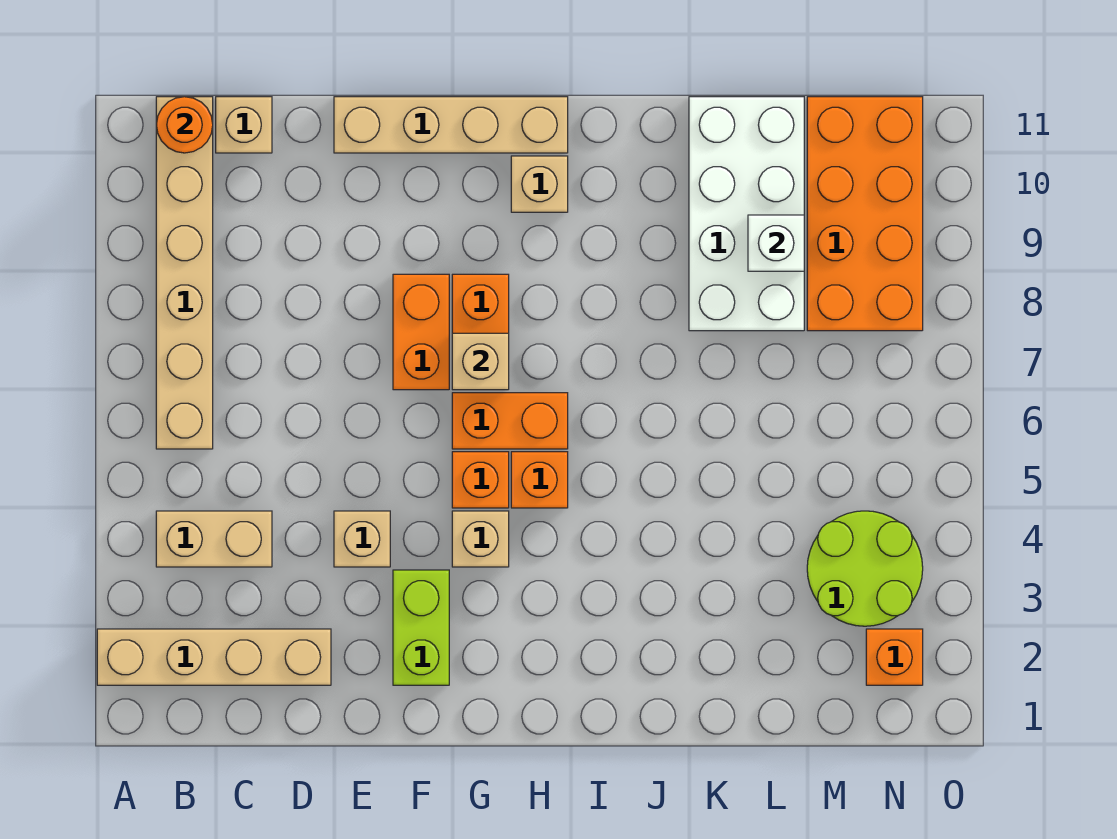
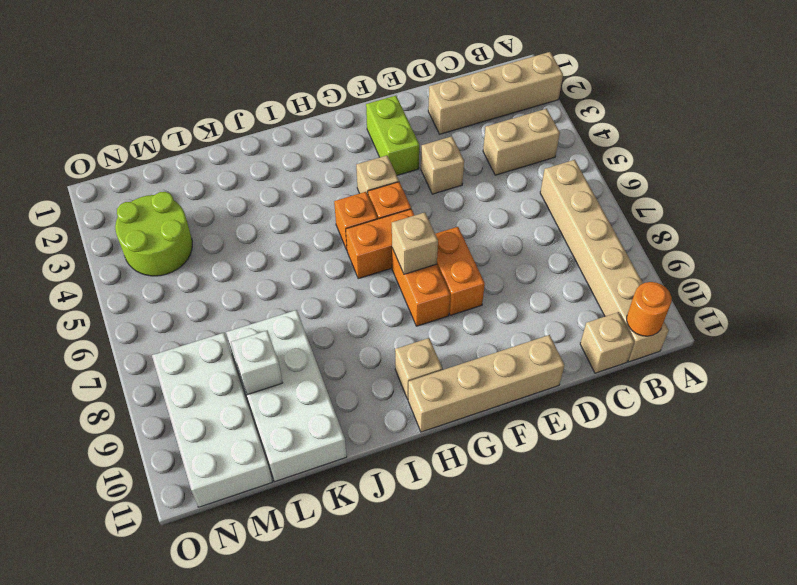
orange brick M8:N11 level 1 -> white brick M8:N11 level 1
orange brick N2 level 1 -> none

